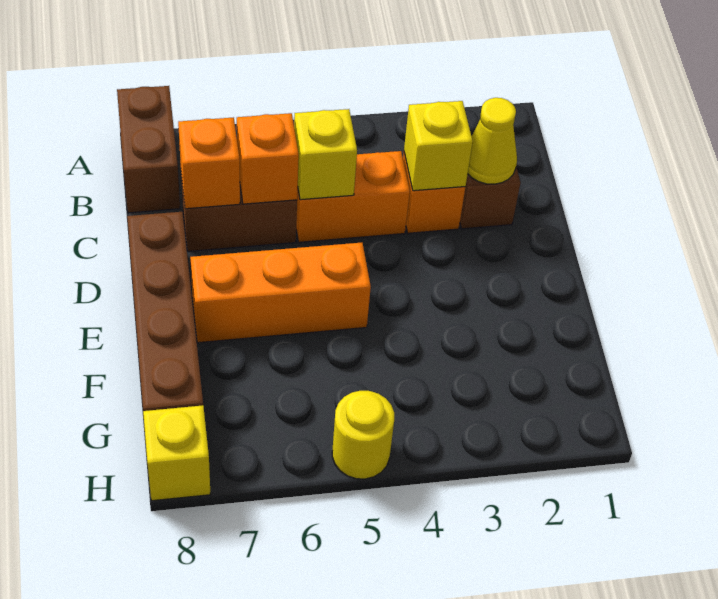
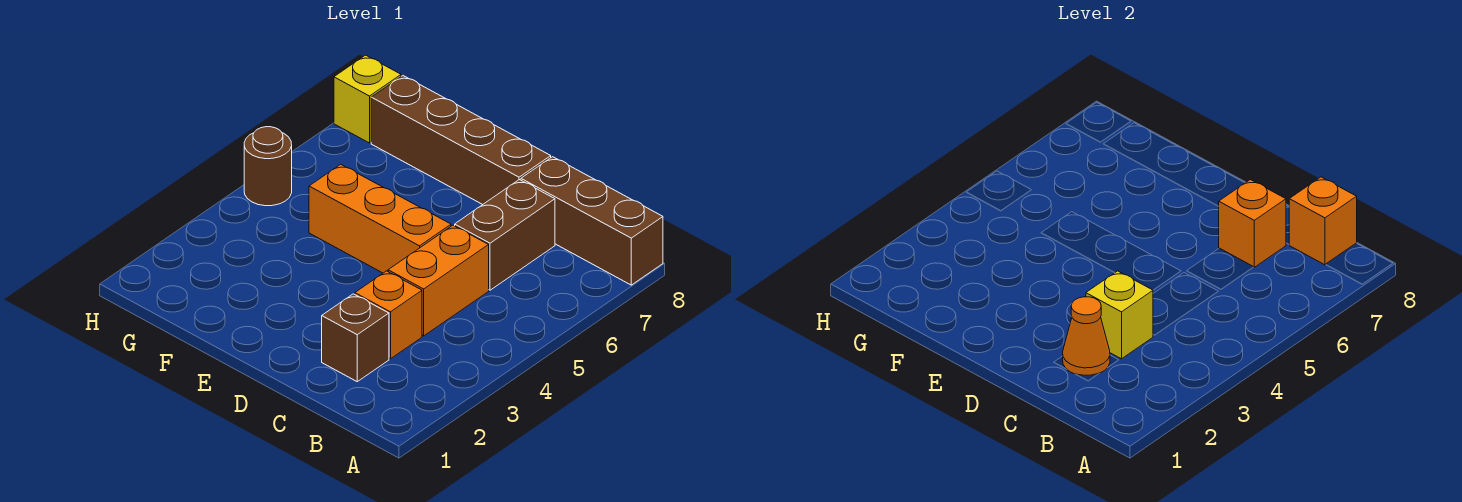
brown brick A8:B8 level 1 -> brown brick A8:C8 level 1
yellow cone C2 level 2 -> orange cone C2 level 2
yellow brick C5 level 2 -> none
orange brick C6 level 2 -> orange brick B8 level 2
orange brick E5:E7 level 1 -> orange brick D5:F5 level 1
yellow round brick H5 level 1 -> brown round brick H5 level 1

